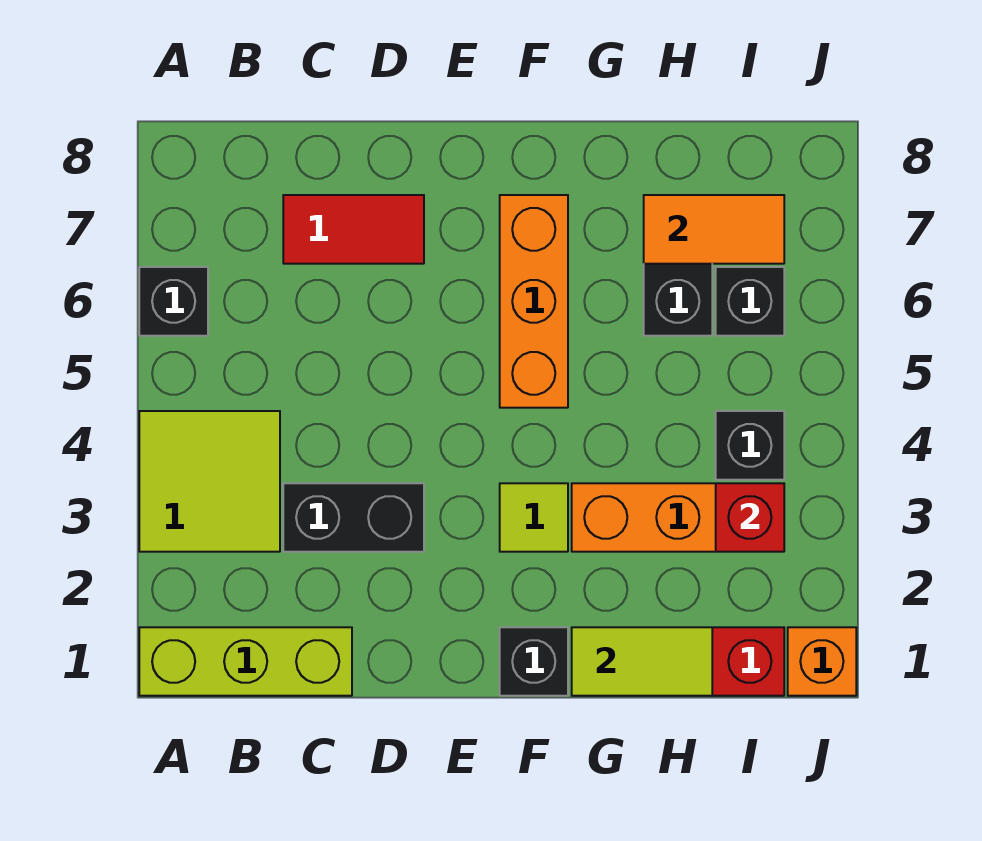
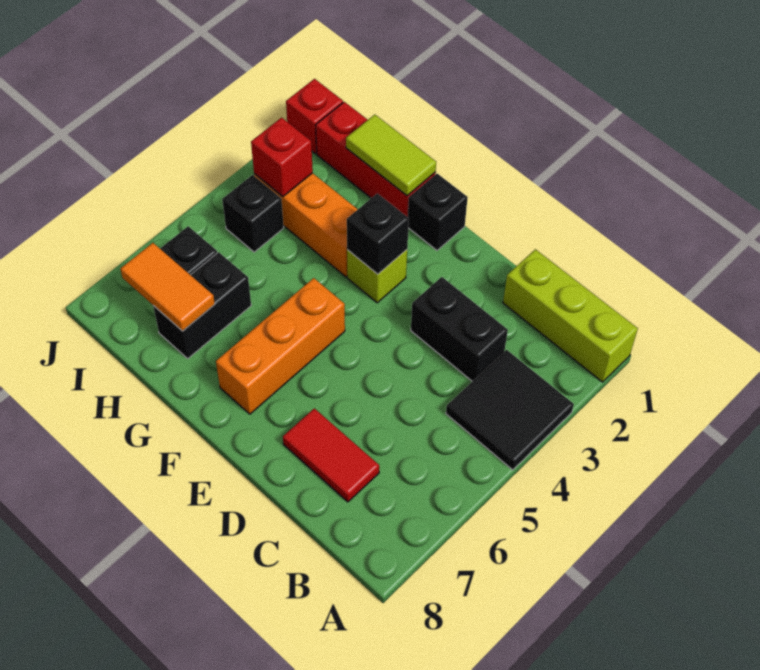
lime tile A3:B4 level 1 -> black tile A3:B4 level 1
black brick A6 level 1 -> black brick F3 level 2
lime tile F3 level 1 -> lime brick F3 level 1
orange brick J1 level 1 -> red brick J1 level 1

